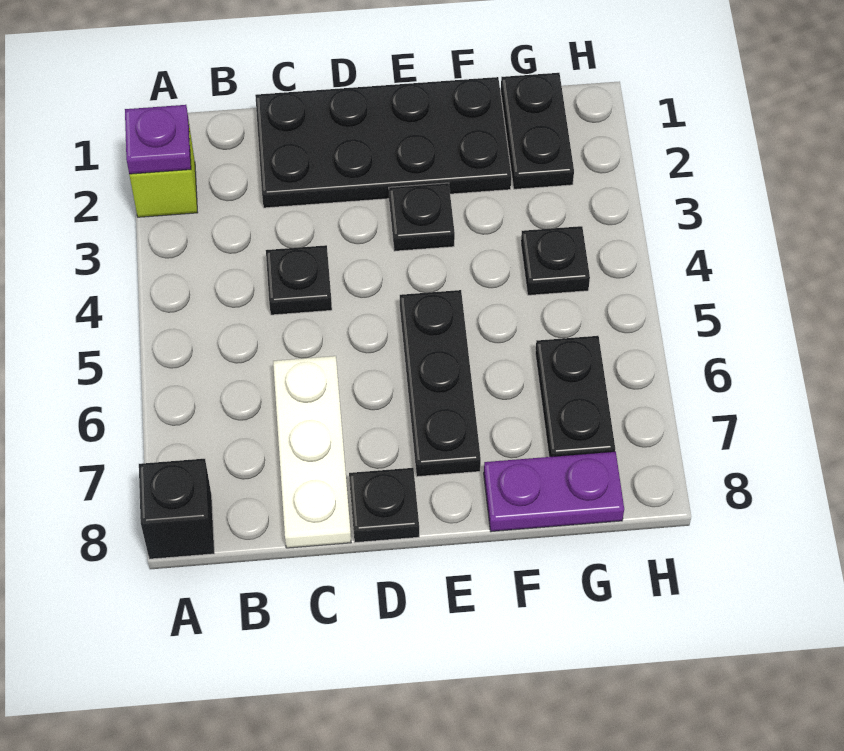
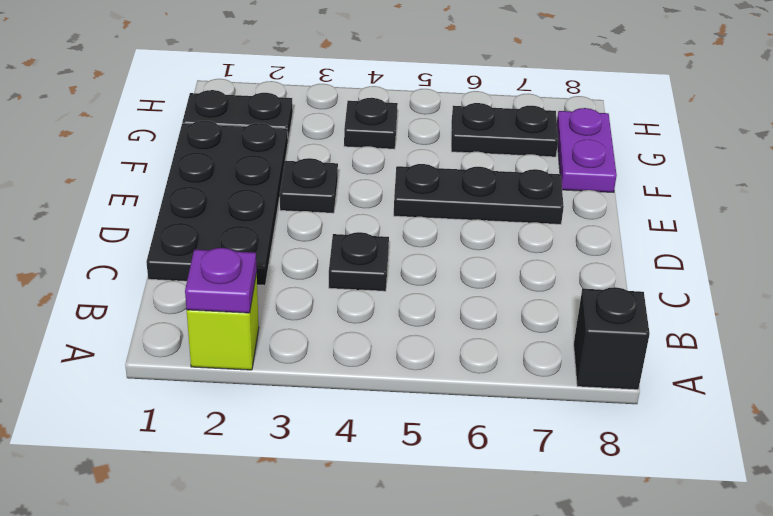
white plate C6:C8 level 1 -> none
black plate D8 level 1 -> none

